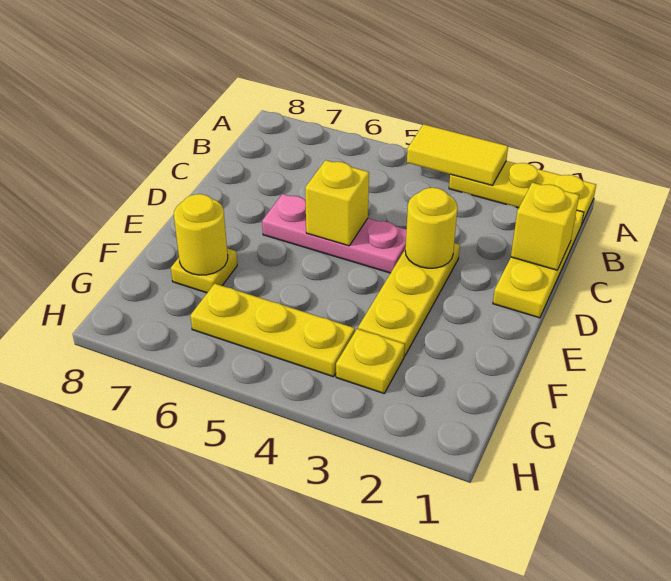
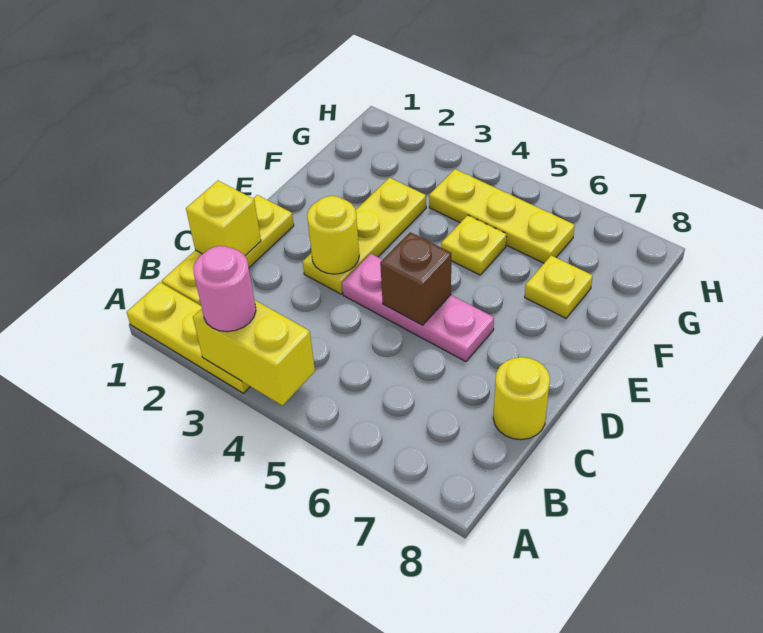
yellow tile A3:A4 level 2 -> yellow brick A3:A4 level 2
none -> pink round brick A3 level 3
yellow brick D5 level 2 -> brown brick D5 level 2
yellow round brick F7 level 2 -> yellow round brick C8 level 1
yellow plate G3 level 1 -> yellow plate F5 level 1

